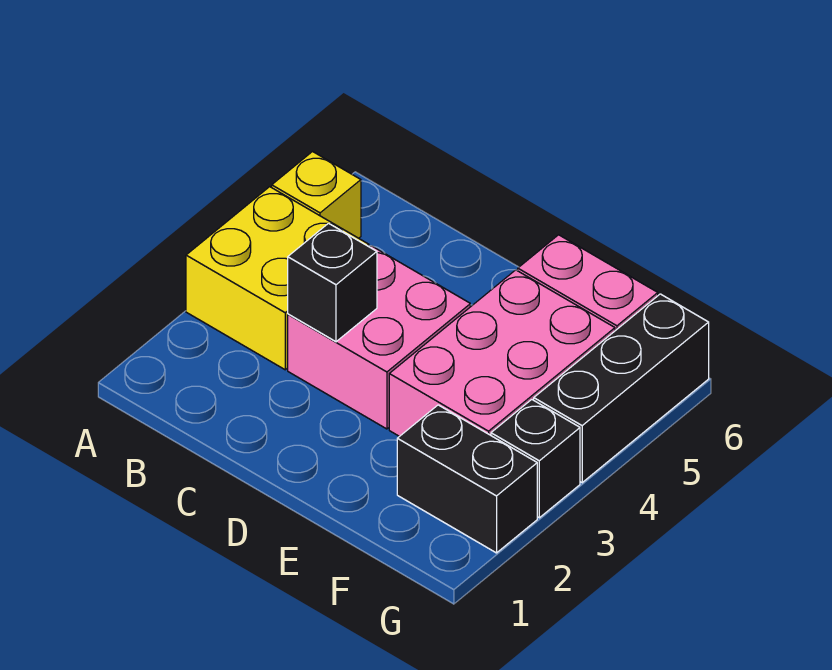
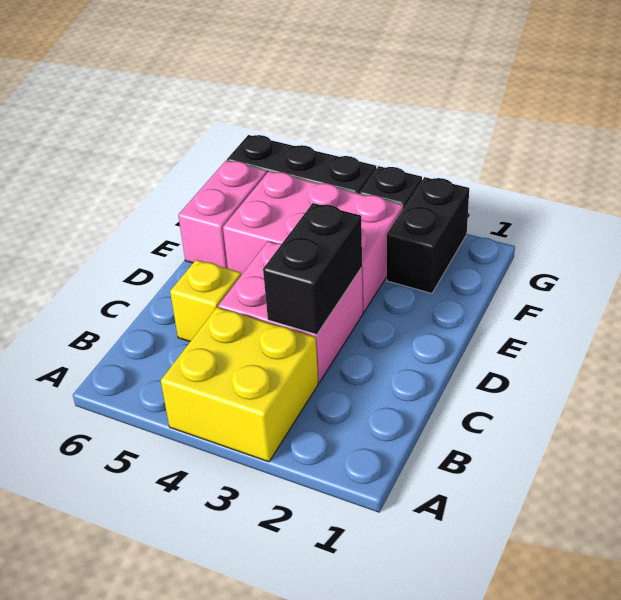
yellow brick A5 level 1 -> yellow brick C5 level 1
black brick C3 level 2 -> black brick C3:D3 level 2

